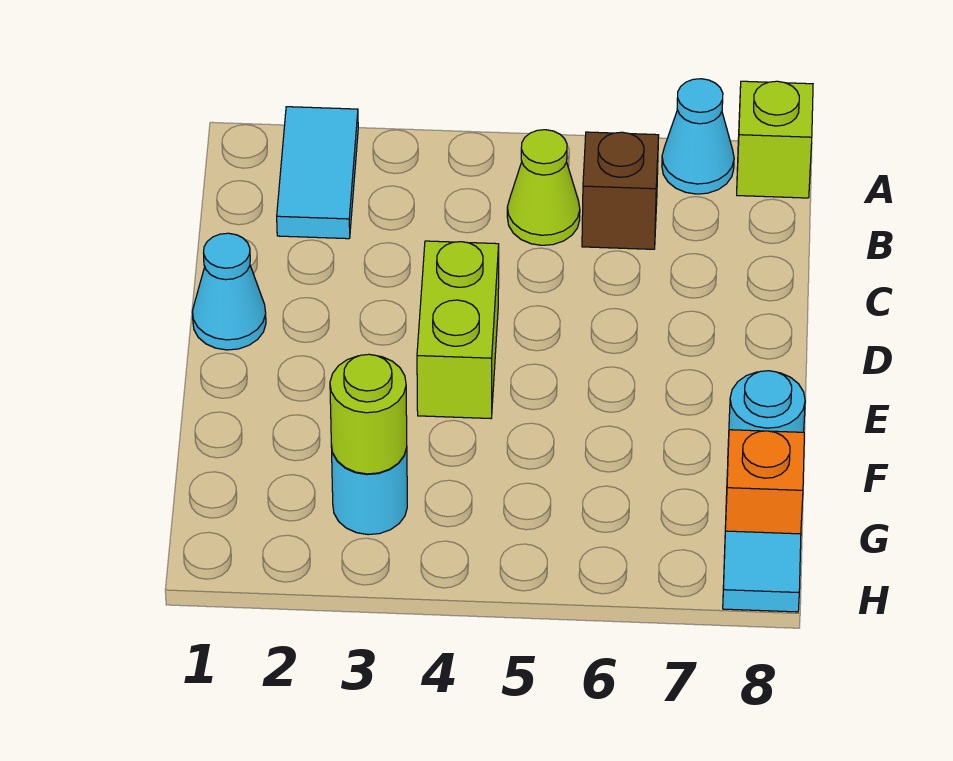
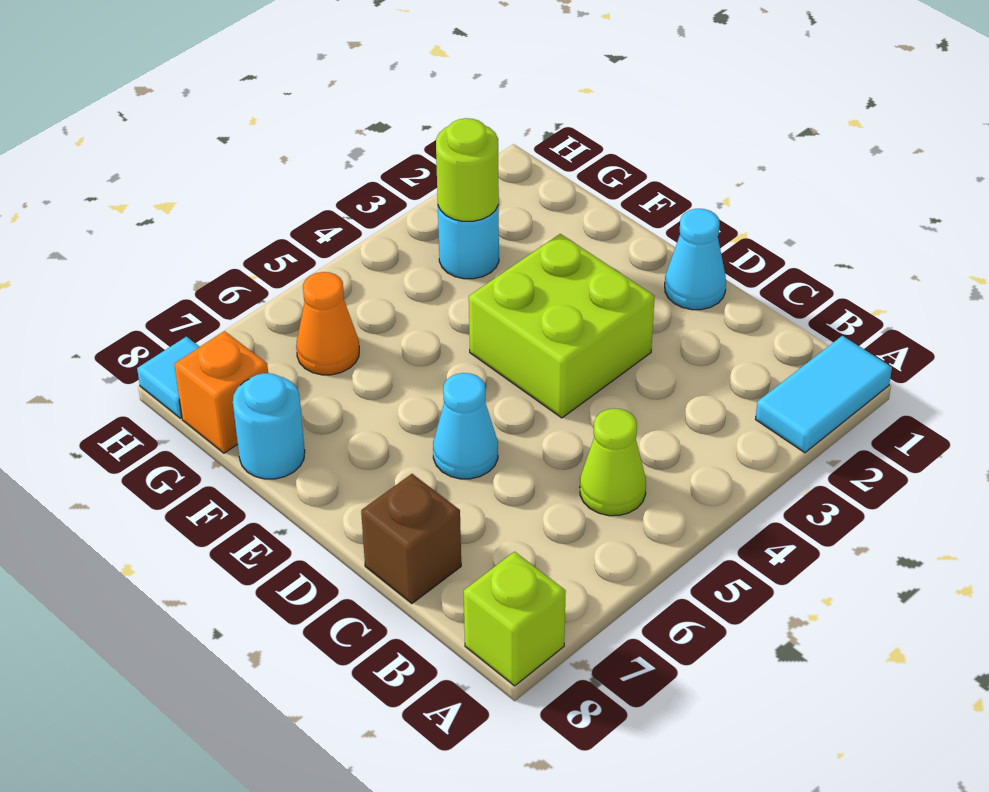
cyan tile A2:B2 level 1 -> cyan tile A1:A2 level 1
cyan cone A7 level 1 -> cyan cone D6 level 1
brown brick B6 level 1 -> brown brick C8 level 1
lime brick D4:E4 level 1 -> lime brick D3:E4 level 1
none -> orange cone G6 level 1

